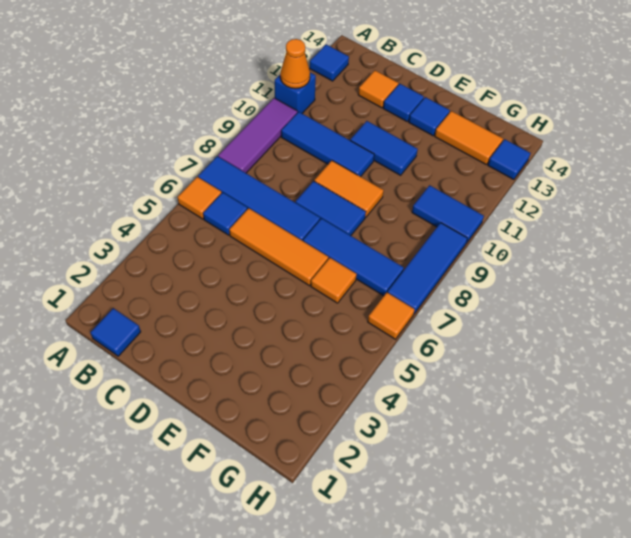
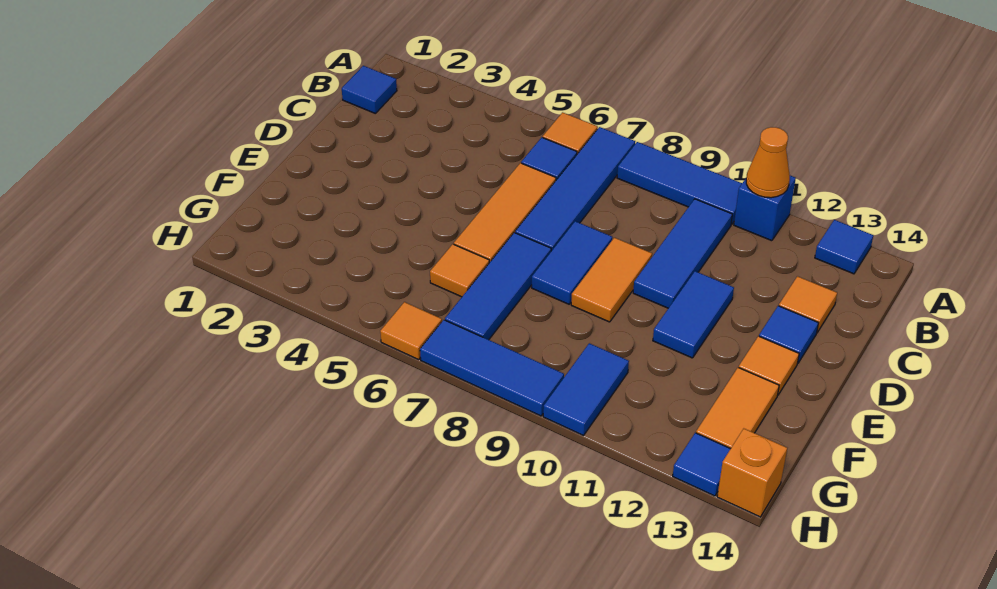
purple tile A8:A10 level 1 -> blue tile A8:A10 level 1
blue tile E13 level 1 -> orange tile E13 level 1
none -> orange brick H14 level 1

